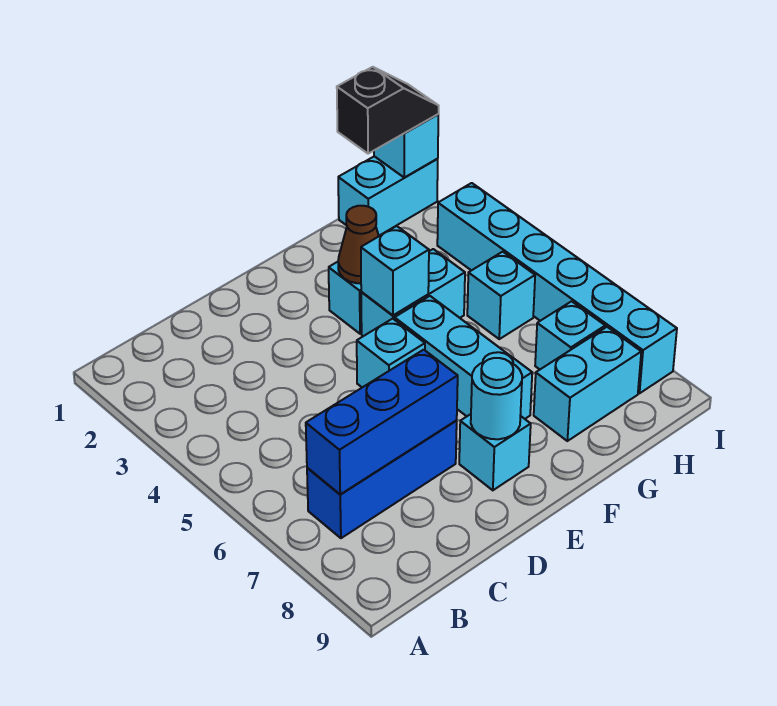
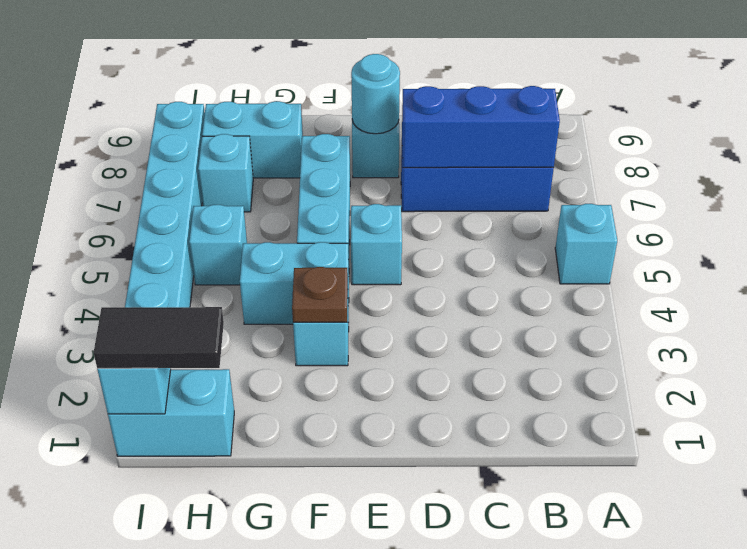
brown cone F3 level 2 -> brown plate F3 level 2
cyan brick F4 level 2 -> cyan brick A5 level 1
black slope H1:I1 level 3 top H -> black tile H1:I1 level 3

